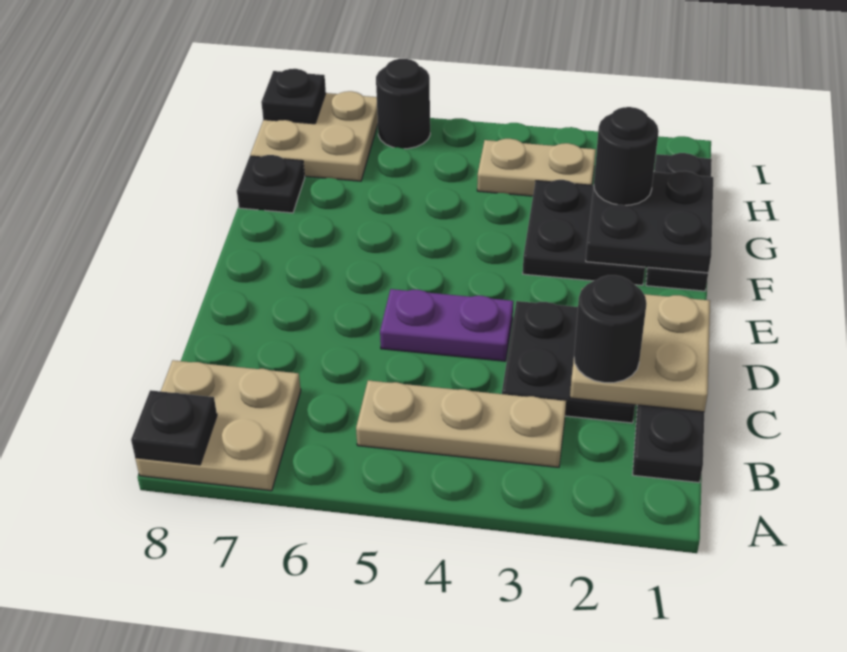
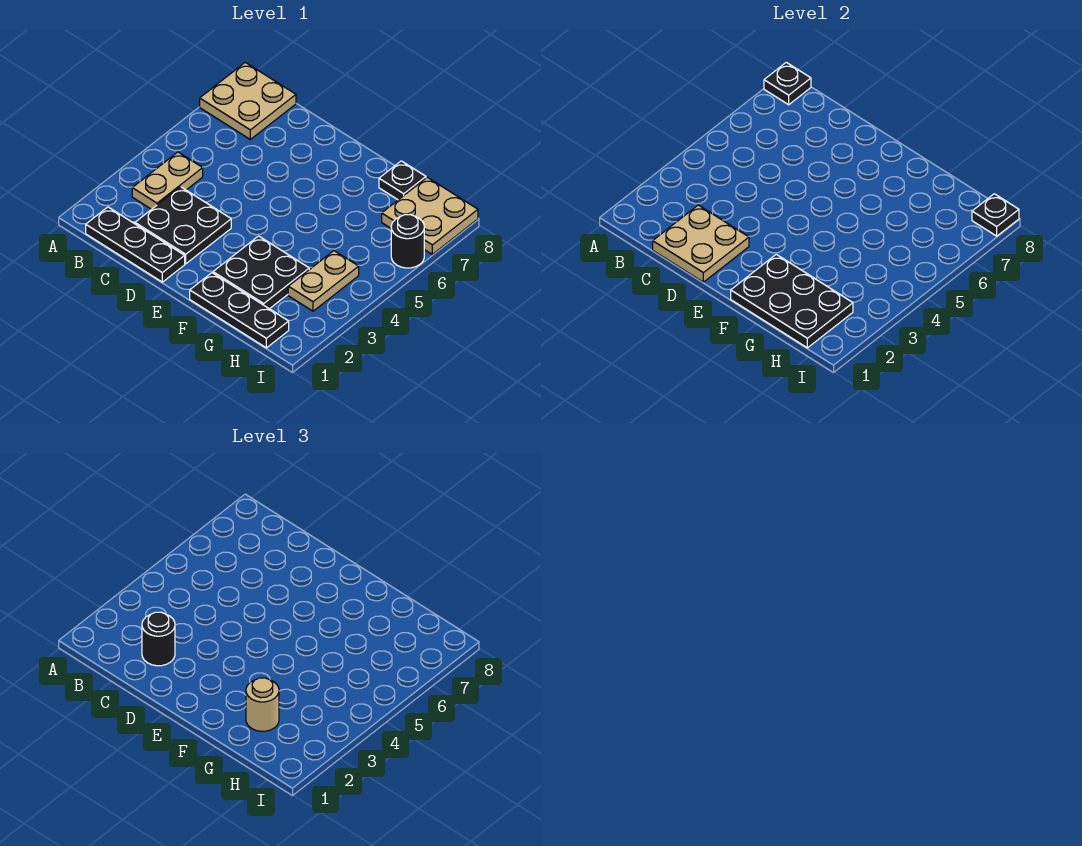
tan plate B3:B5 level 1 -> tan plate B3:B4 level 1
purple plate D4:D5 level 1 -> none
black plate F1:G2 level 2 -> black plate F1:H2 level 2
black round brick G2 level 3 -> tan round brick G2 level 3

